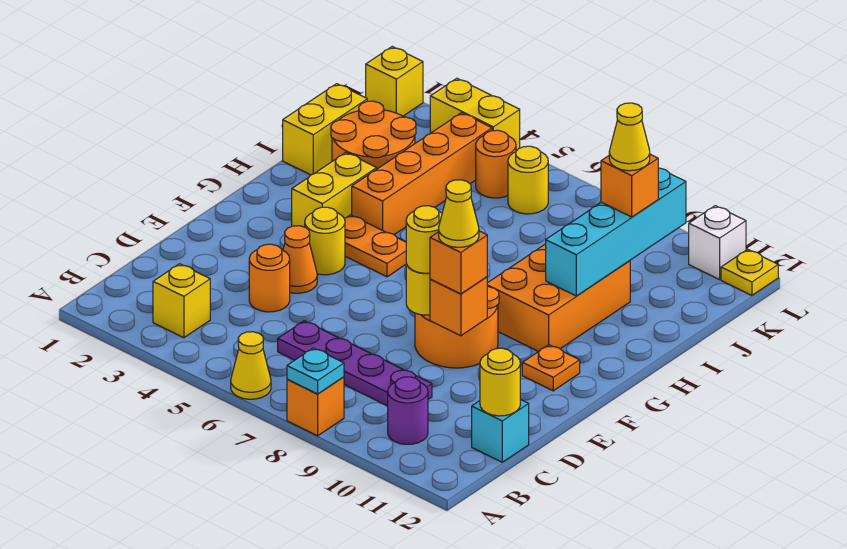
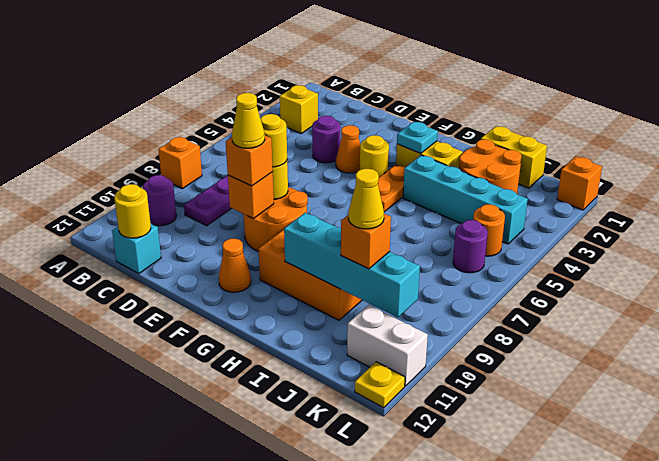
yellow cone A6 level 1 -> none
cyan plate A8 level 2 -> cyan plate G3 level 2
orange round brick D4 level 1 -> purple round brick D4 level 1
orange plate F11 level 1 -> orange cone F11 level 1
orange brick H4:K4 level 1 -> cyan brick H4:K4 level 1
yellow round brick K6 level 1 -> purple round brick K6 level 1
yellow brick L1 level 1 -> orange brick L1 level 1
yellow brick L3:L4 level 1 -> none
white brick L11 level 1 -> white brick K11:L11 level 1

